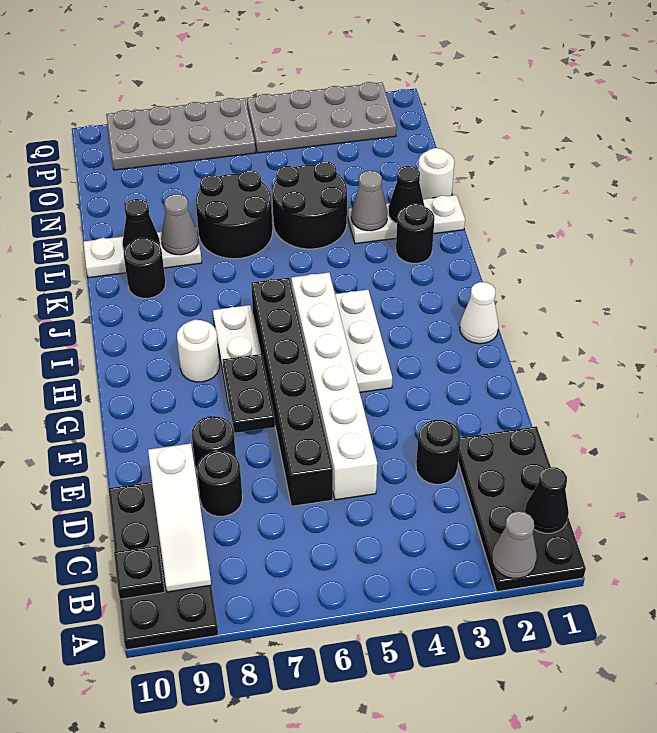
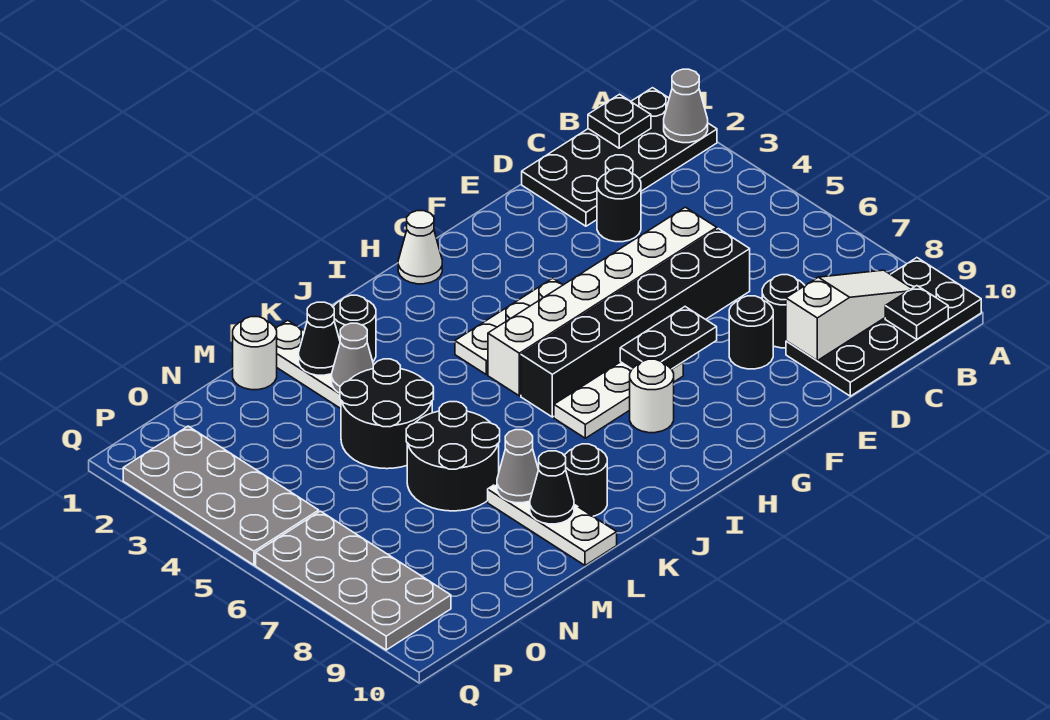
black cone B1 level 2 -> black plate B1 level 2

